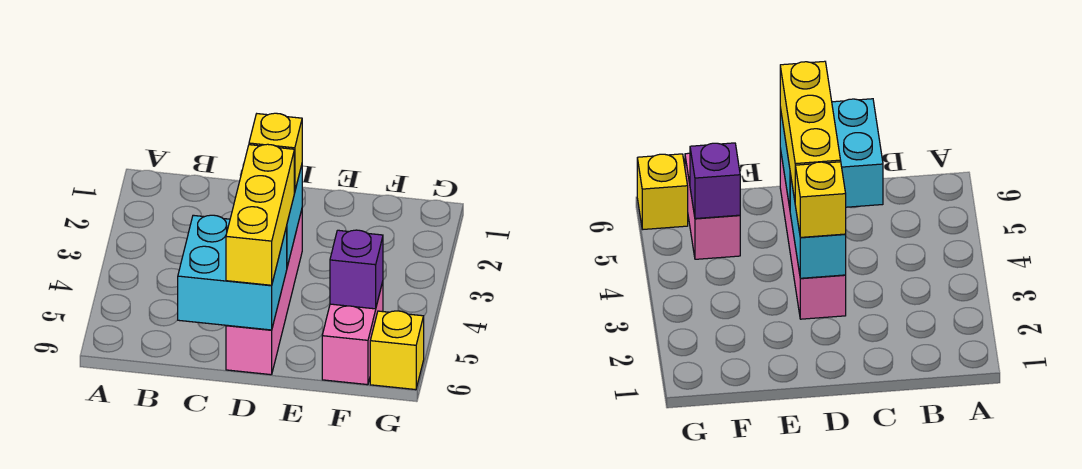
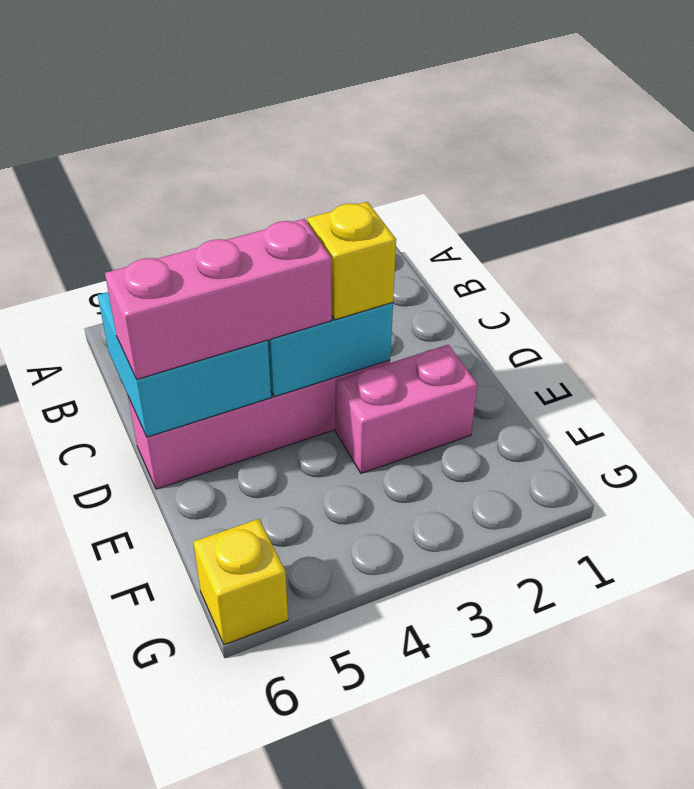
yellow brick D4:D6 level 3 -> pink brick D4:D6 level 3
pink brick F5:F6 level 1 -> pink brick E2:E3 level 1
purple brick F5 level 2 -> none

